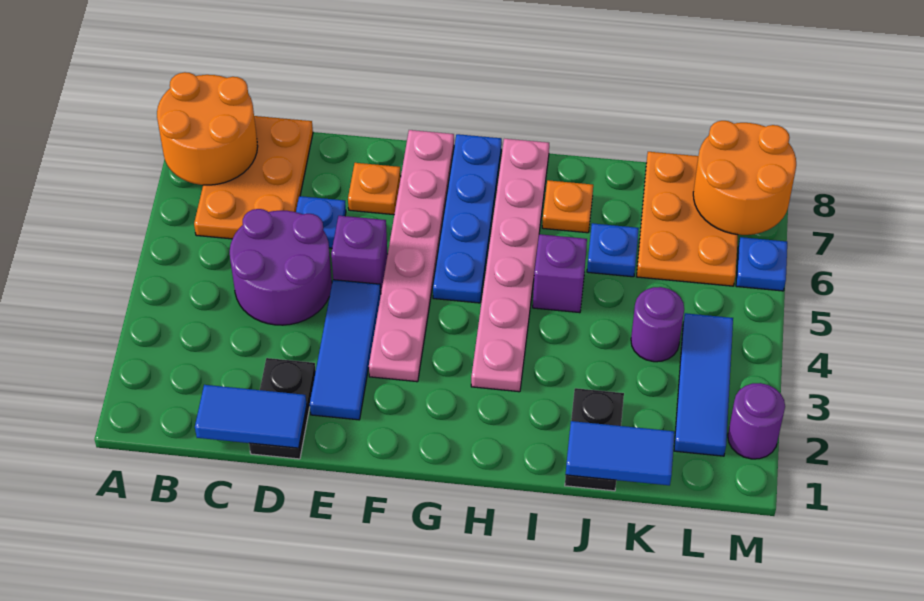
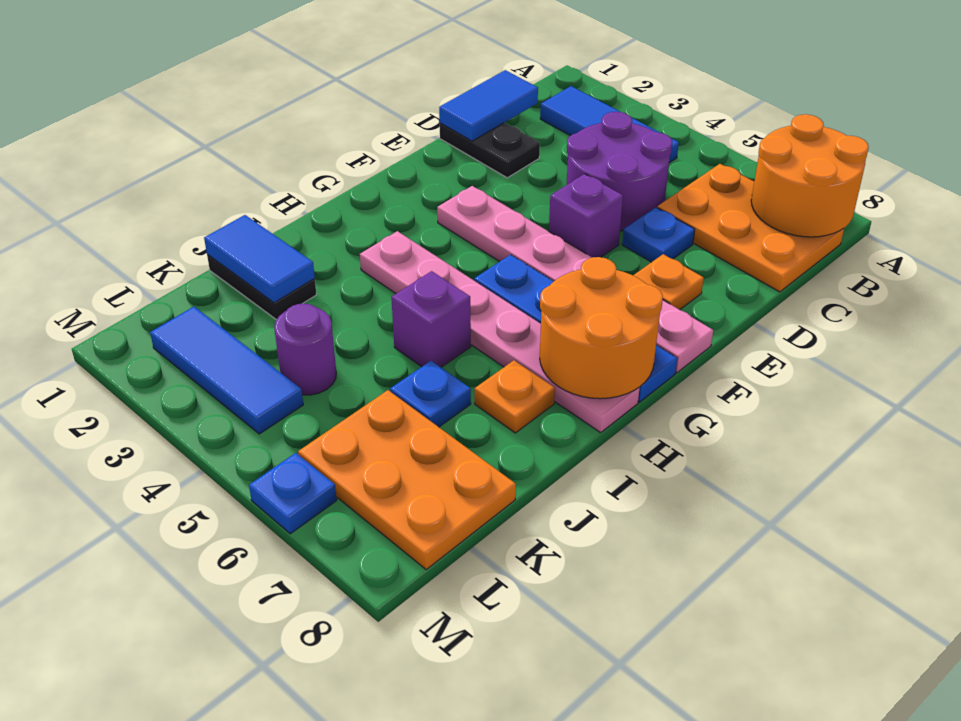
blue tile E2:E4 level 1 -> blue tile B2:B4 level 1
blue tile J1:K1 level 2 -> blue tile J1:J2 level 2
orange round brick L7:M8 level 2 -> orange round brick G7:H8 level 2
purple round brick M2 level 1 -> none

